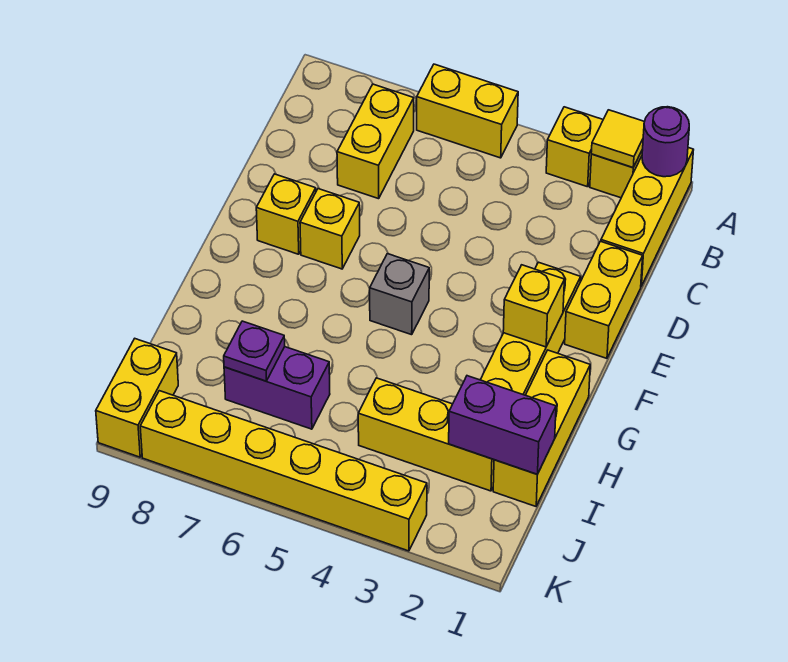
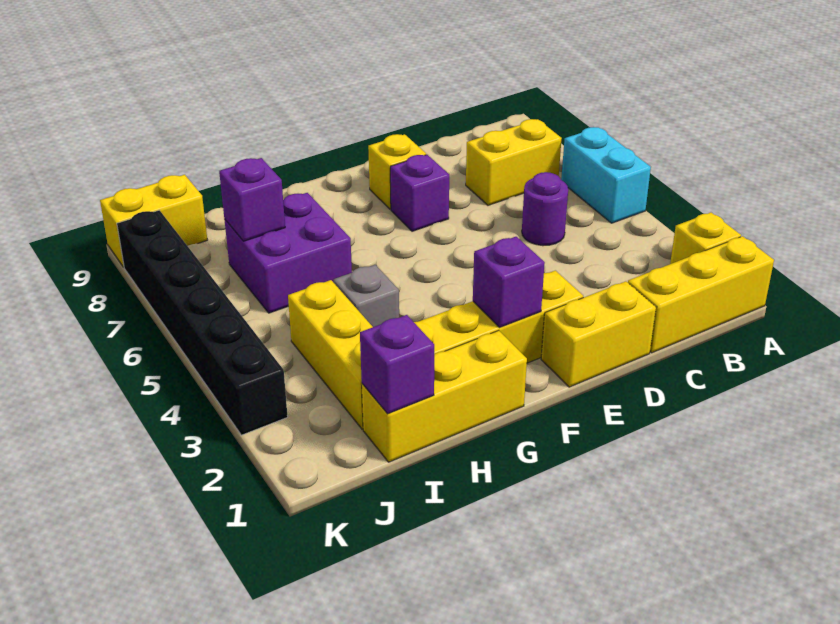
purple round brick A1 level 2 -> purple round brick C5 level 1
yellow tile A2 level 2 -> none
yellow brick A3 level 1 -> none
yellow brick A5:A6 level 1 -> cyan brick A5:A6 level 1
yellow brick E7 level 1 -> purple brick E7 level 1
yellow brick F2 level 2 -> purple brick F2 level 2
grey brick F5 level 1 -> grey brick H4 level 1
purple brick I1:I2 level 2 -> purple brick I1 level 2
purple brick I6:I7 level 1 -> purple brick H6:I7 level 1
purple plate I7 level 2 -> purple brick I7 level 2
yellow brick K3:K8 level 1 -> black brick K3:K8 level 1

